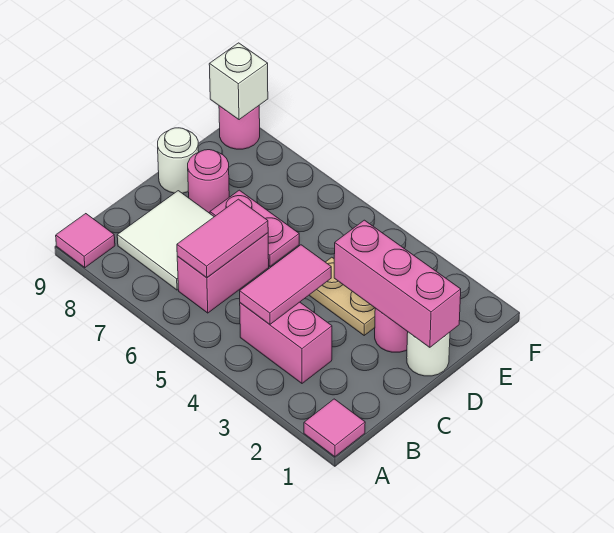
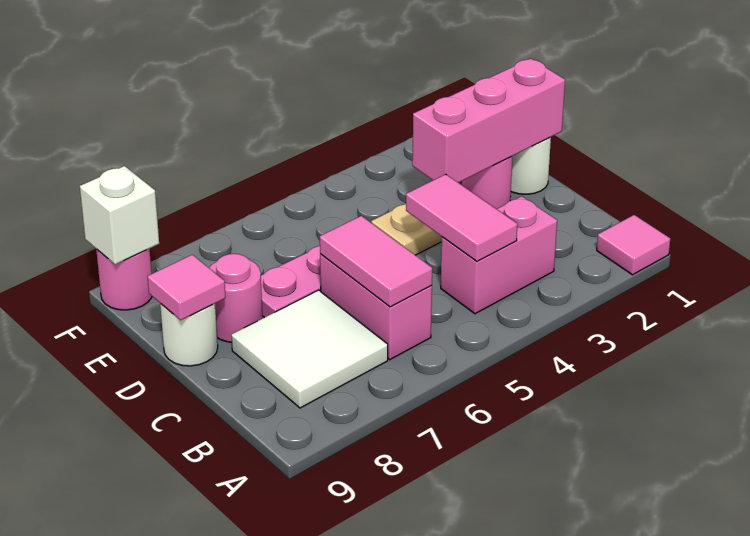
pink tile A9 level 1 -> pink tile D9 level 2

